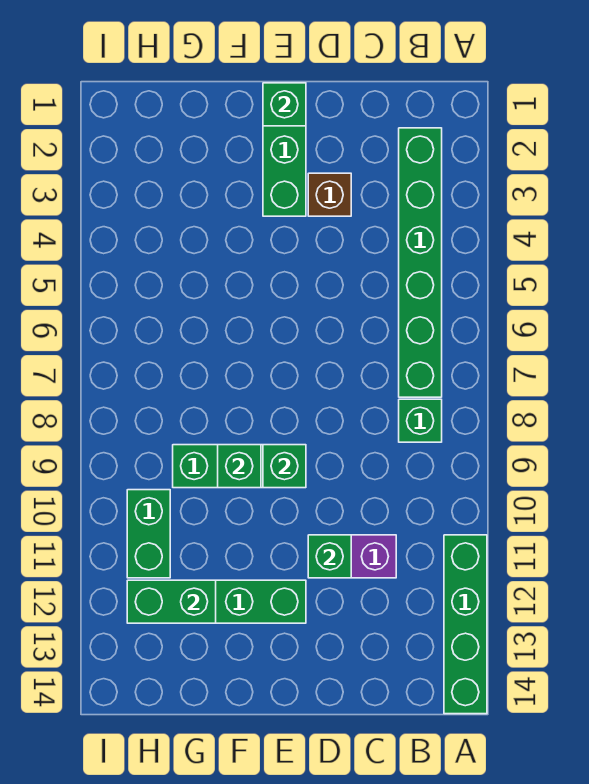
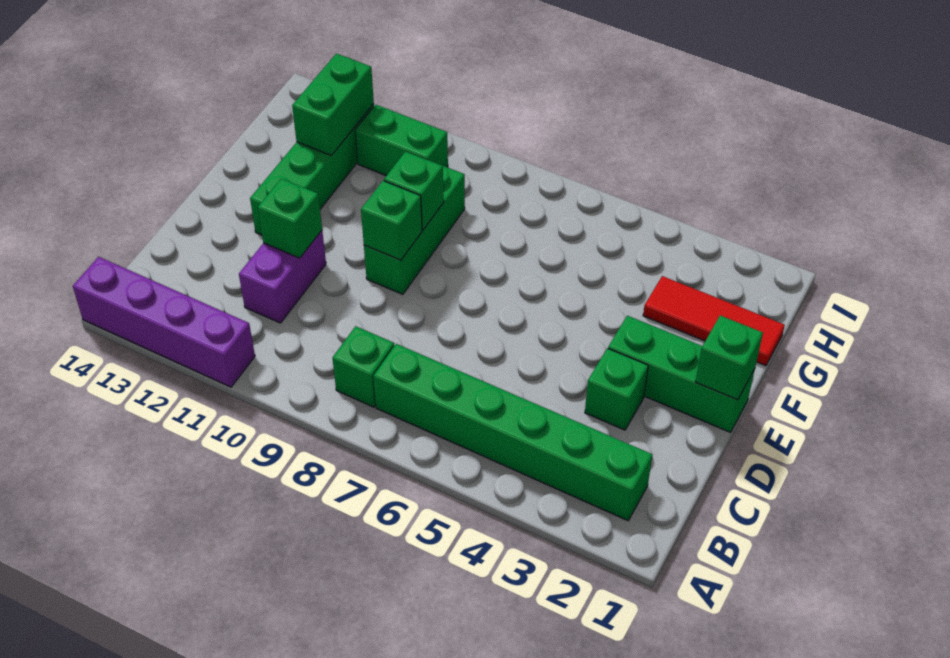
green brick A11:A14 level 1 -> purple brick A11:A14 level 1
brown brick D3 level 1 -> green brick D3 level 1
none -> red tile G1:G3 level 1

